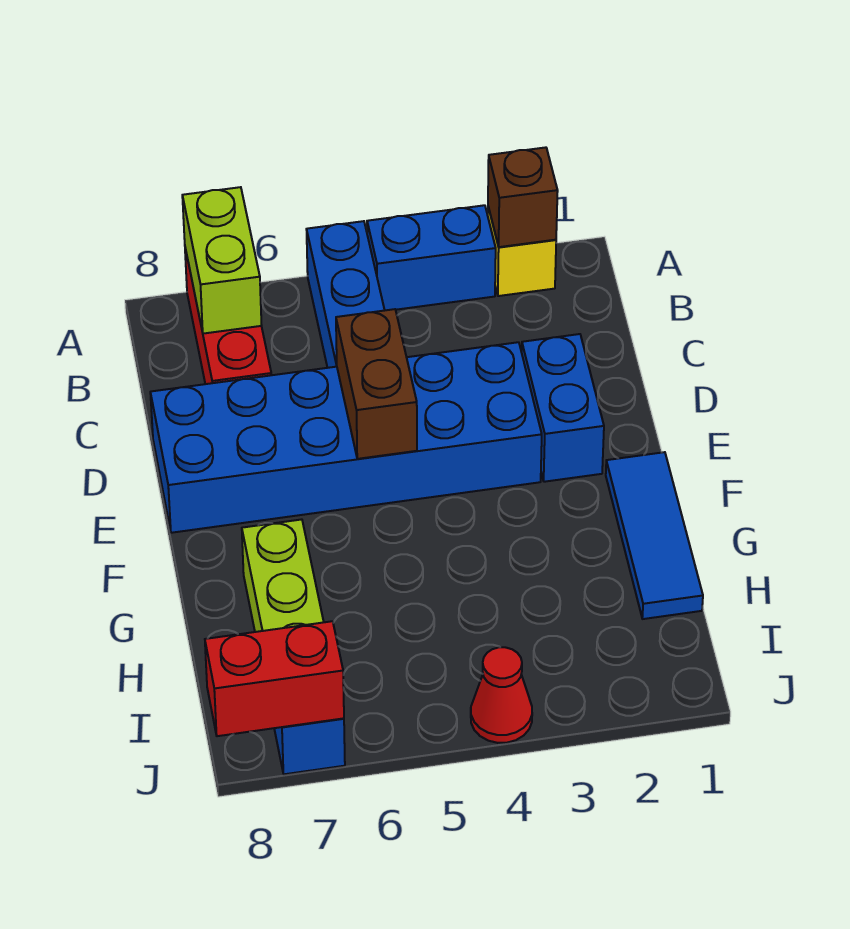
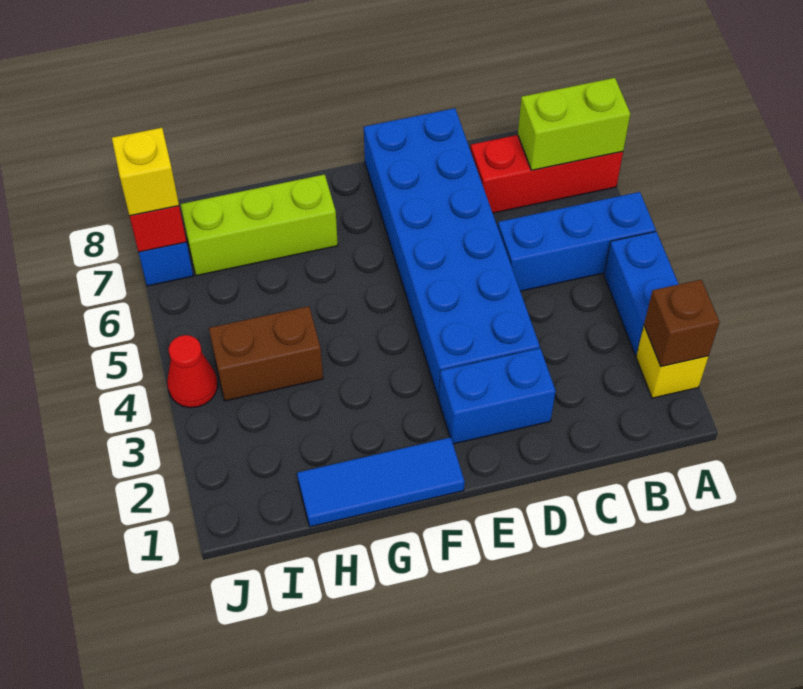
brown brick D5:E5 level 2 -> brown brick H4:I4 level 1
none -> yellow brick J7 level 3

